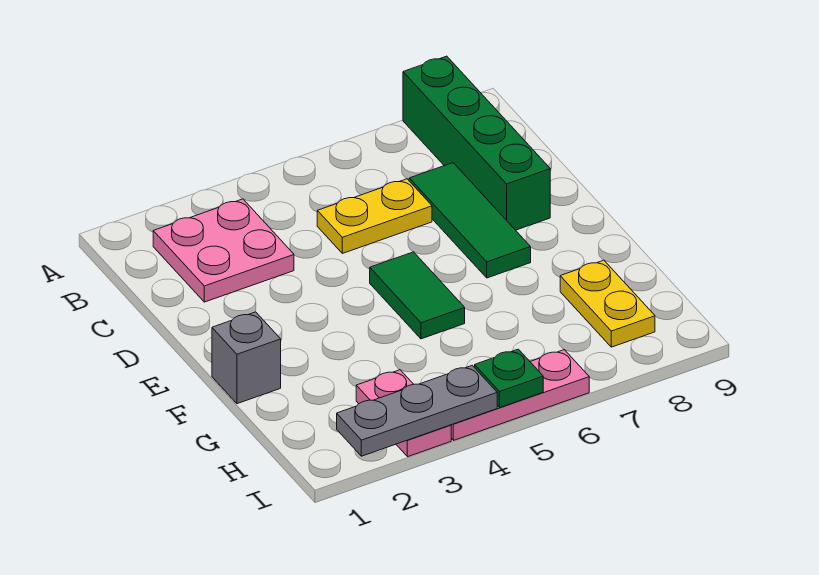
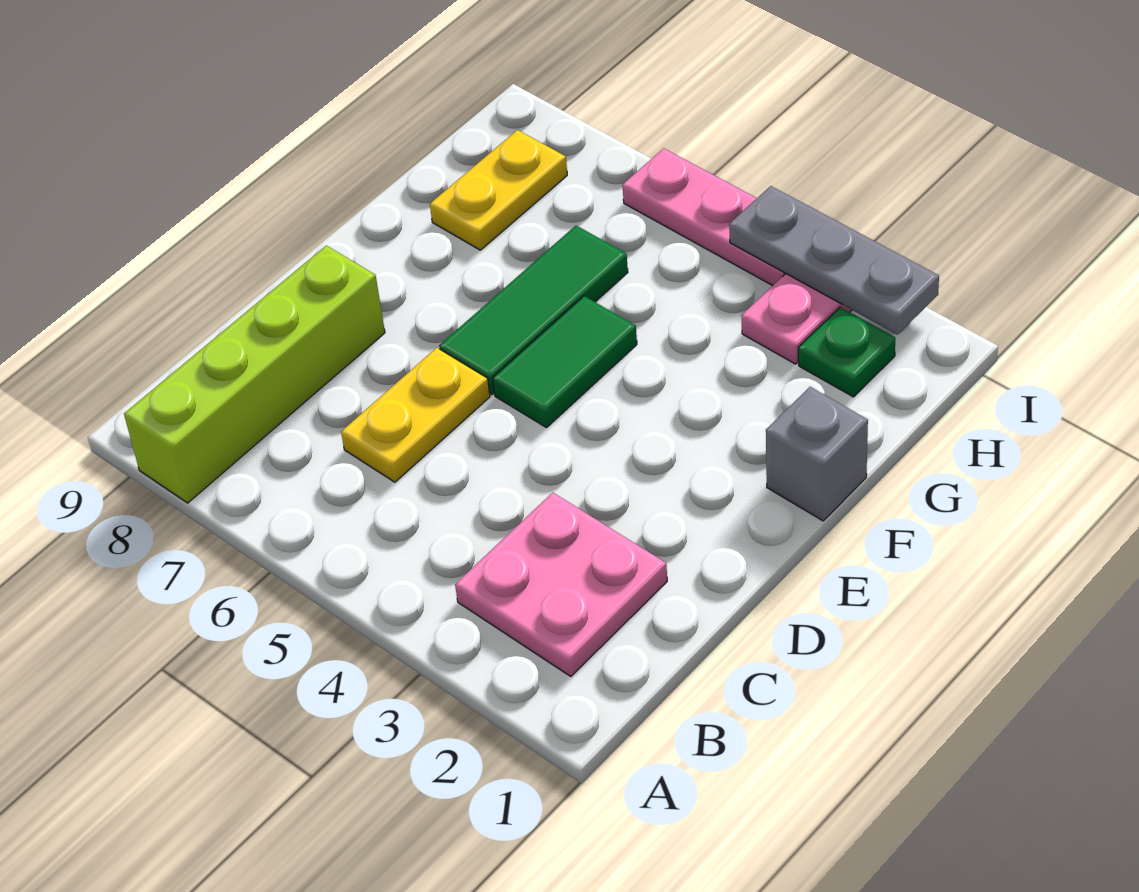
green brick A8:D8 level 1 -> lime brick A8:D8 level 1
yellow plate C5:C6 level 1 -> yellow plate C6:D6 level 1
green tile C7:E7 level 1 -> green tile E6:G6 level 1
green plate I5 level 2 -> green plate H2 level 1

